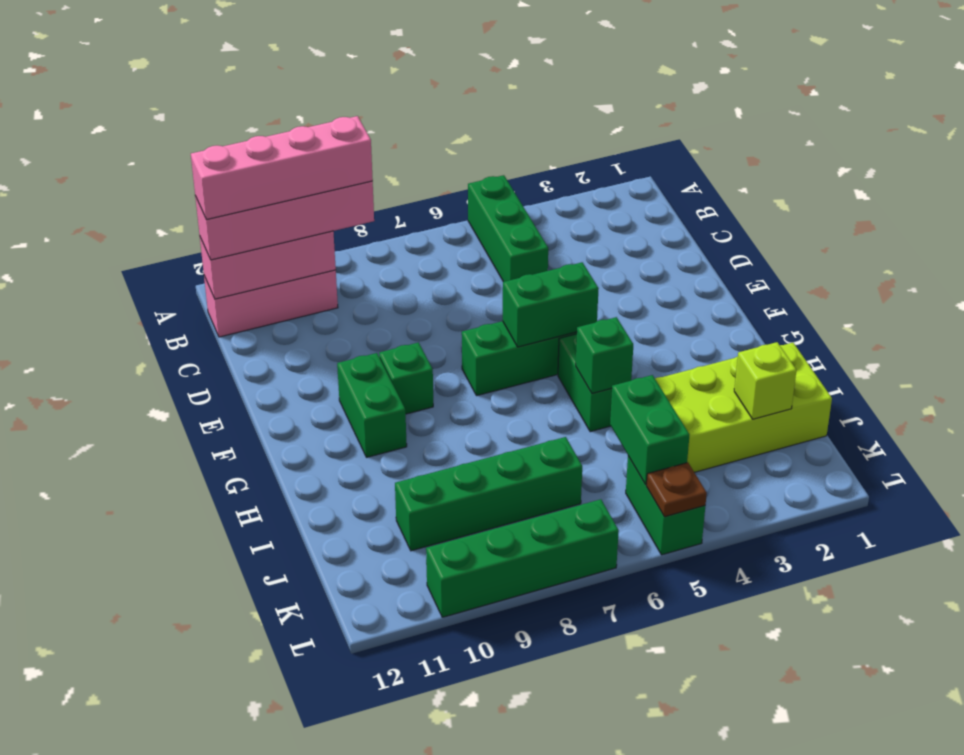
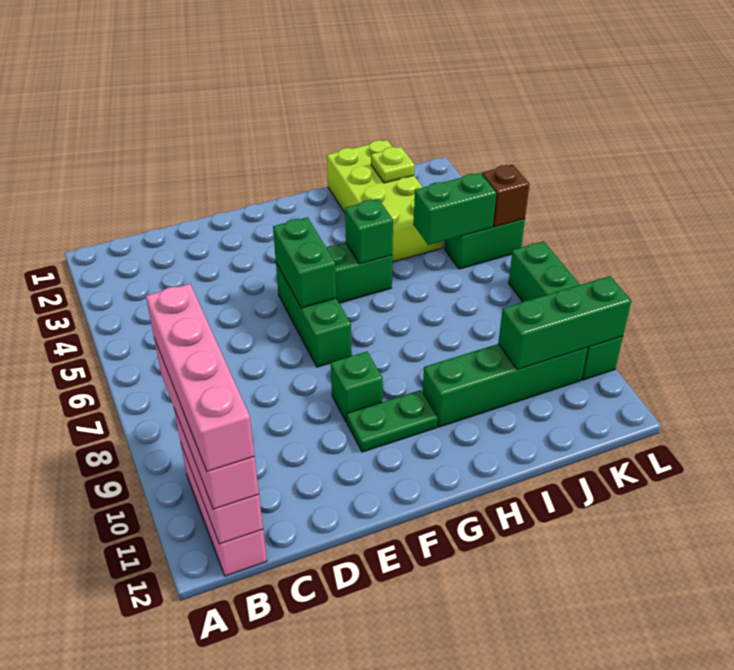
green brick A5:C5 level 1 -> green brick J10:L10 level 2
green brick F10:G10 level 1 -> green plate F10:G10 level 1
lime brick J2 level 2 -> lime plate J2 level 2
green brick J7:J10 level 1 -> green brick H10:K10 level 1
brown plate L5 level 2 -> brown brick L5 level 2

